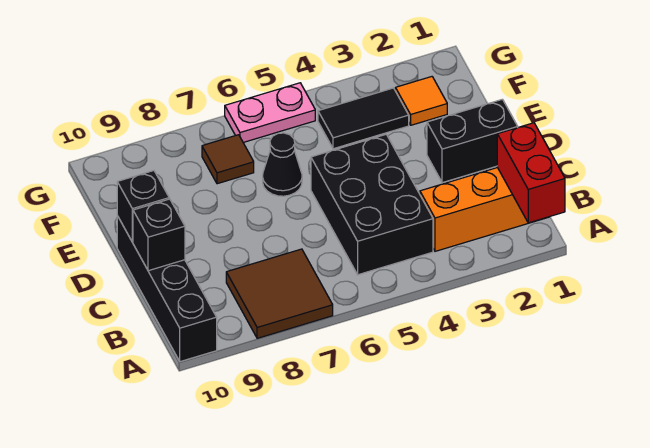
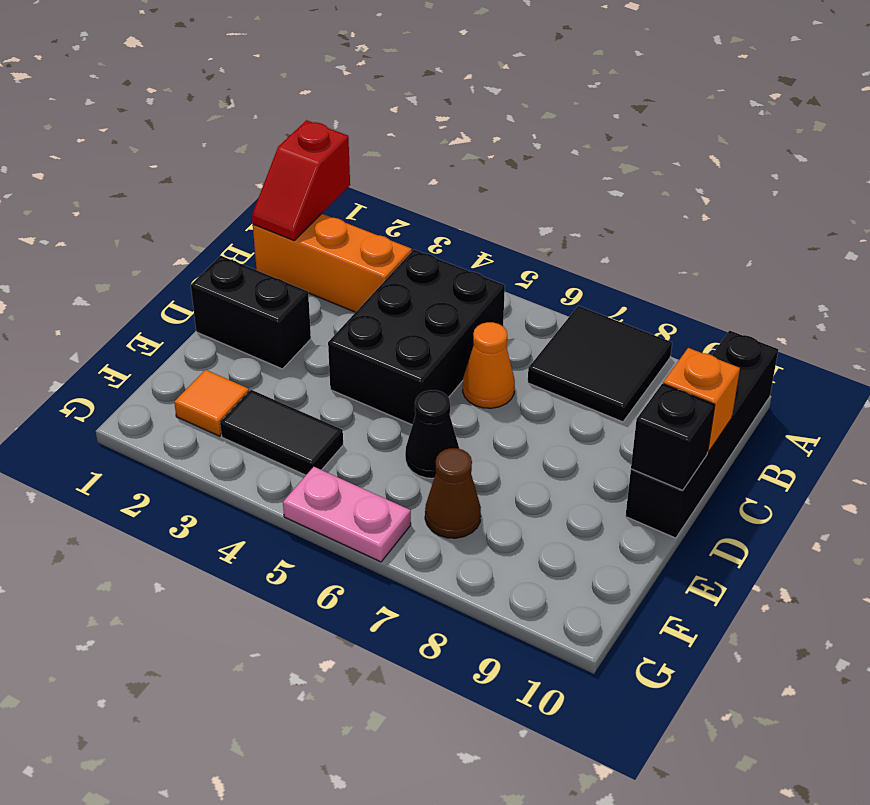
red brick A1:B1 level 2 -> red slope A1:B1 level 2 top A
brown tile A7:B8 level 1 -> black tile A7:B8 level 1
none -> orange cone C6 level 1
black brick C10 level 2 -> orange brick C10 level 2
brown tile F7 level 1 -> brown cone F7 level 1

